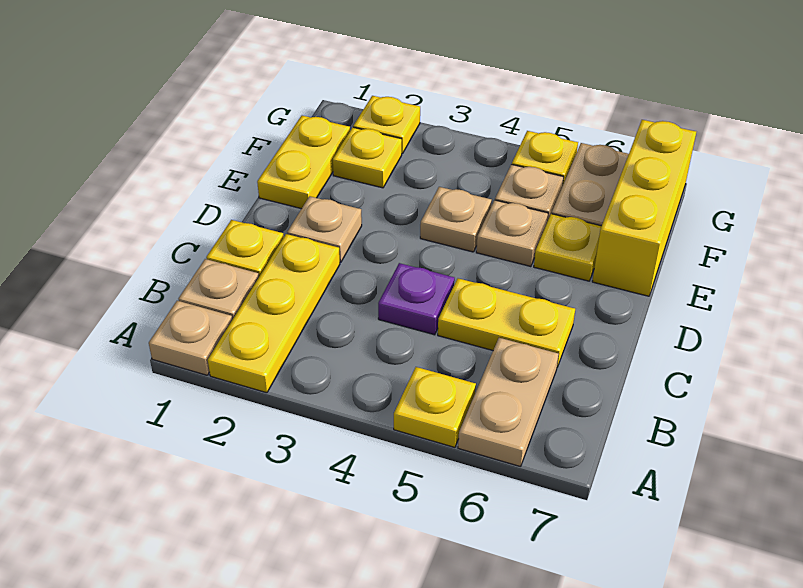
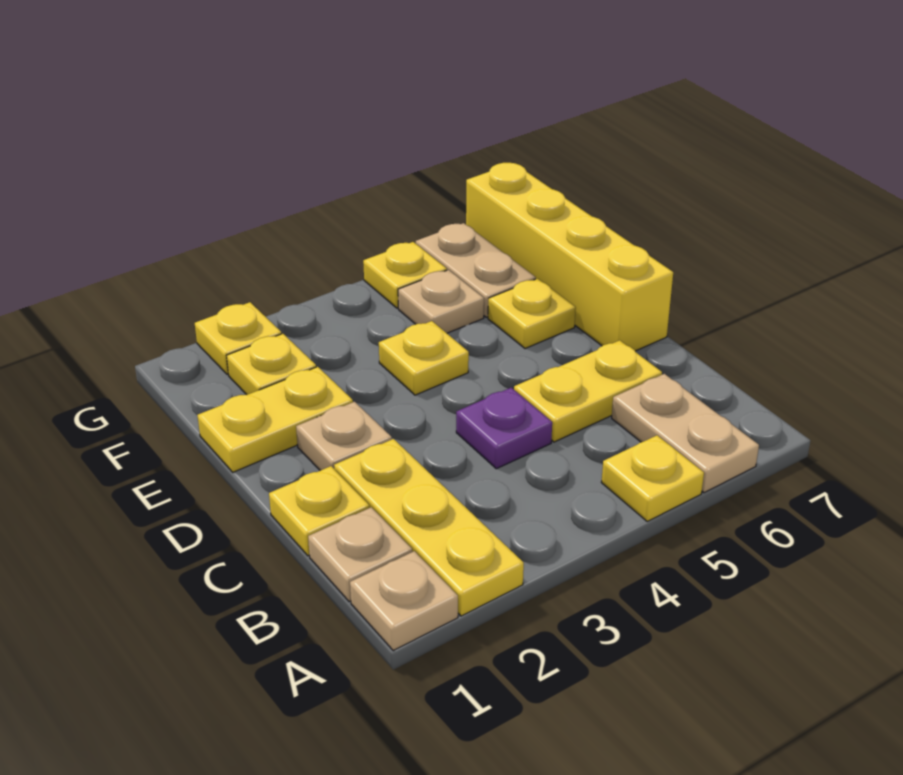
yellow plate E1:F1 level 1 -> yellow plate E1:E2 level 1
tan plate E4 level 1 -> yellow plate E4 level 1
tan plate E5 level 1 -> none
yellow brick E7:G7 level 1 -> yellow brick D7:G7 level 1

